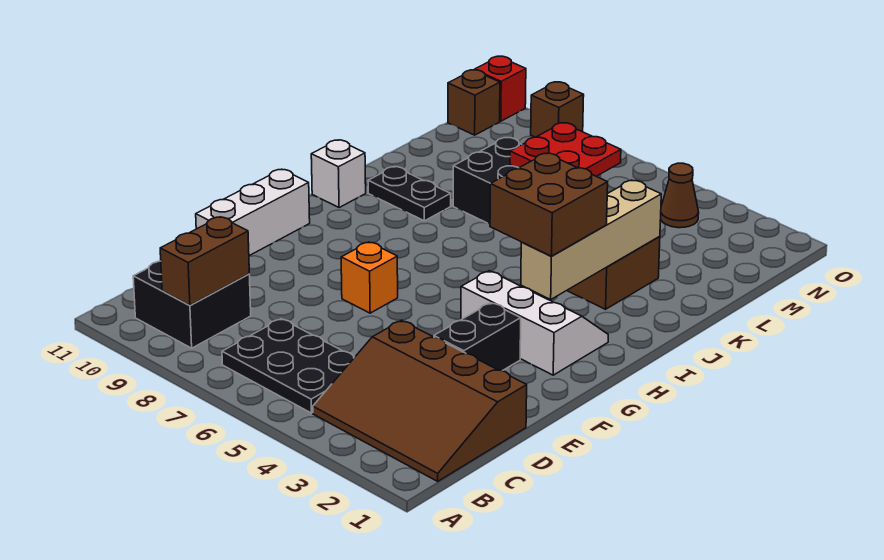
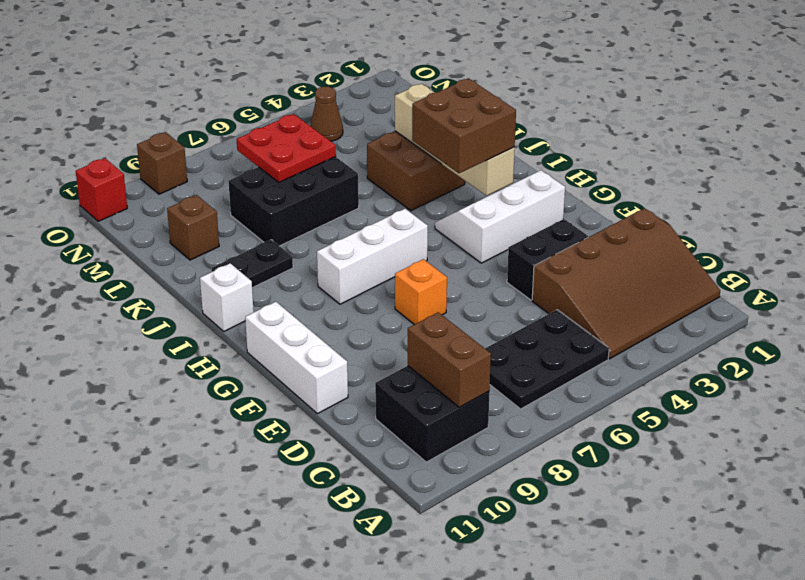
black brick E3:F3 level 1 -> black brick E3:E4 level 1
none -> white brick H6:H8 level 1
brown brick N11 level 1 -> brown brick L10 level 1

